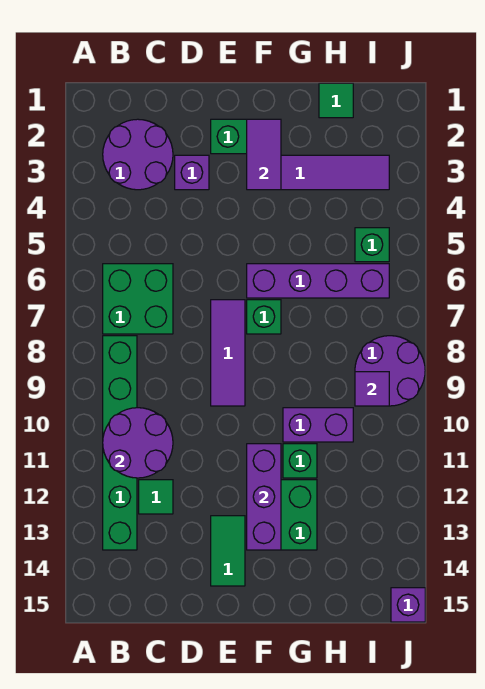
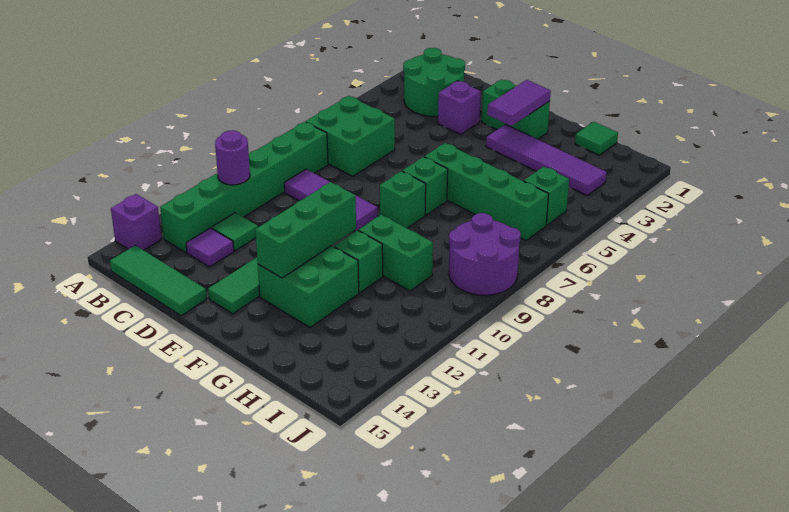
purple round brick B2:C3 level 1 -> green round brick B2:C3 level 1
purple round brick B10:C11 level 2 -> purple round brick B11 level 2
none -> green tile B15:D15 level 1
purple tile E7:E9 level 1 -> purple tile C9:E9 level 1
purple brick F6:I6 level 1 -> green brick F6:I6 level 1
none -> green brick F8 level 1
purple brick F11:F13 level 2 -> green brick F11:F13 level 2
purple brick G10:H10 level 1 -> green brick G10:H10 level 1
purple tile I9 level 2 -> purple tile C13 level 1
purple brick J15 level 1 -> purple brick A14 level 1

